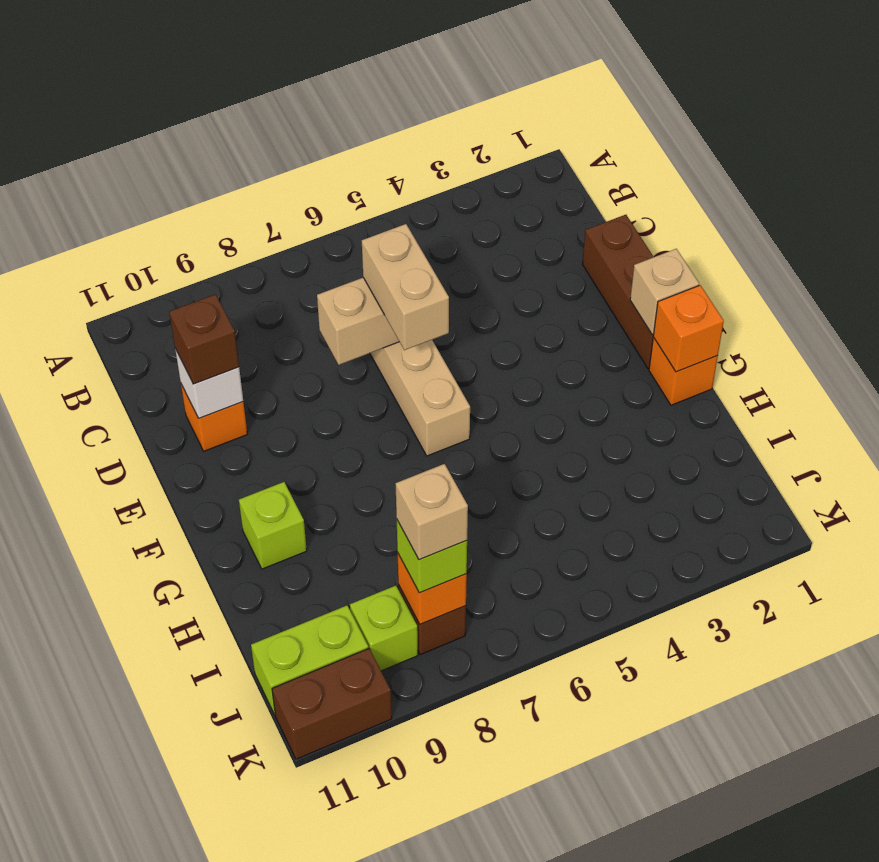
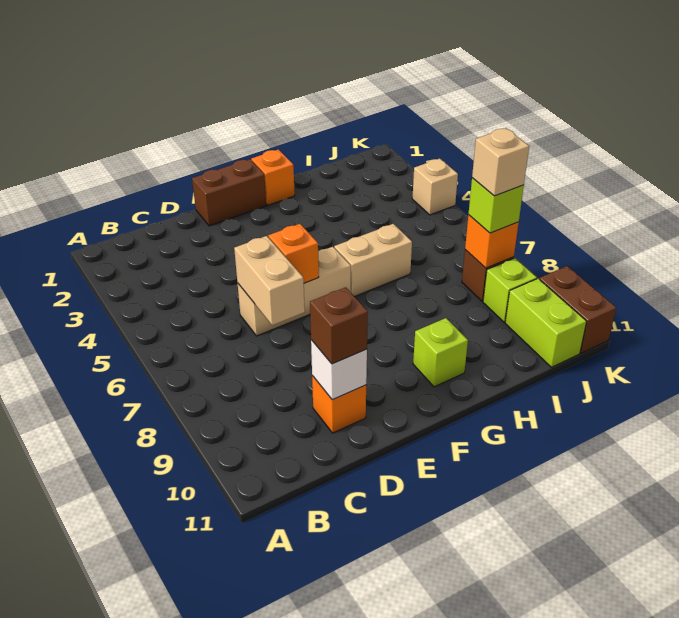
brown brick D1:F1 level 1 -> brown brick E1:F1 level 1
tan brick D6:E6 level 3 -> tan brick G6:H6 level 1
tan brick F1 level 2 -> tan brick K4 level 1
orange brick G1 level 2 -> orange brick E6 level 2

